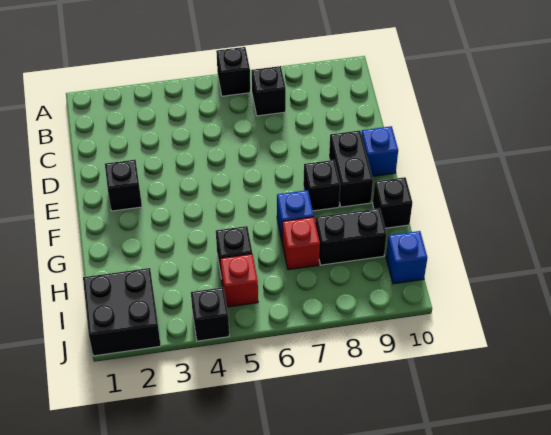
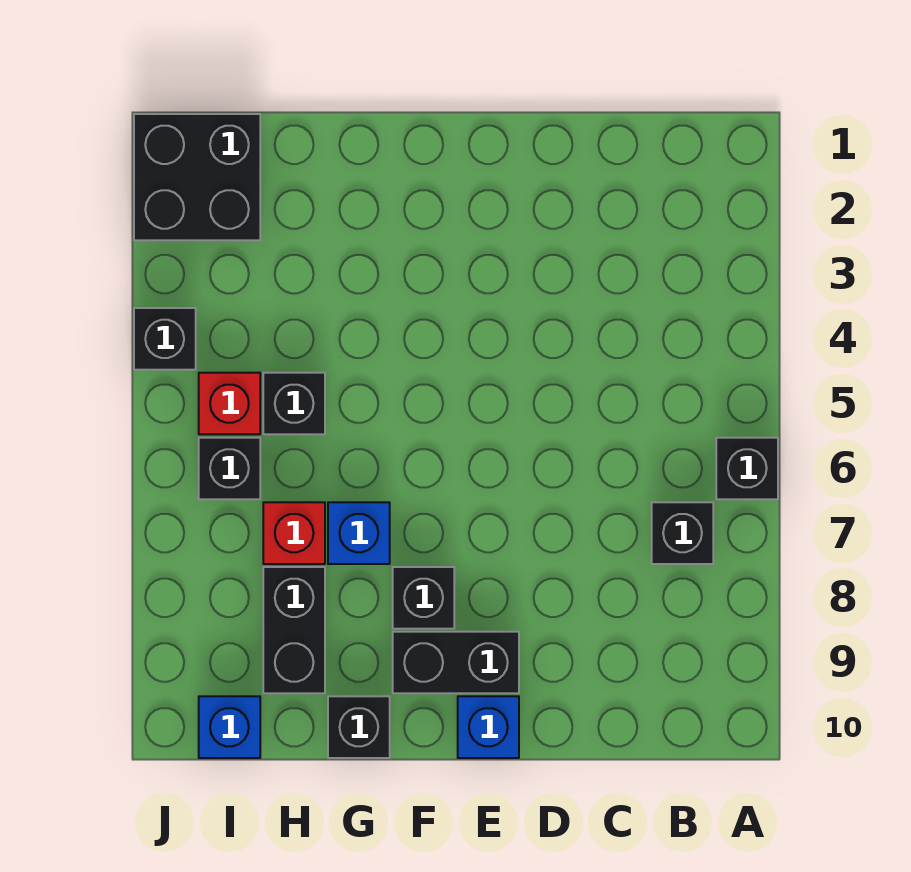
black brick E2 level 1 -> black brick I6 level 1

